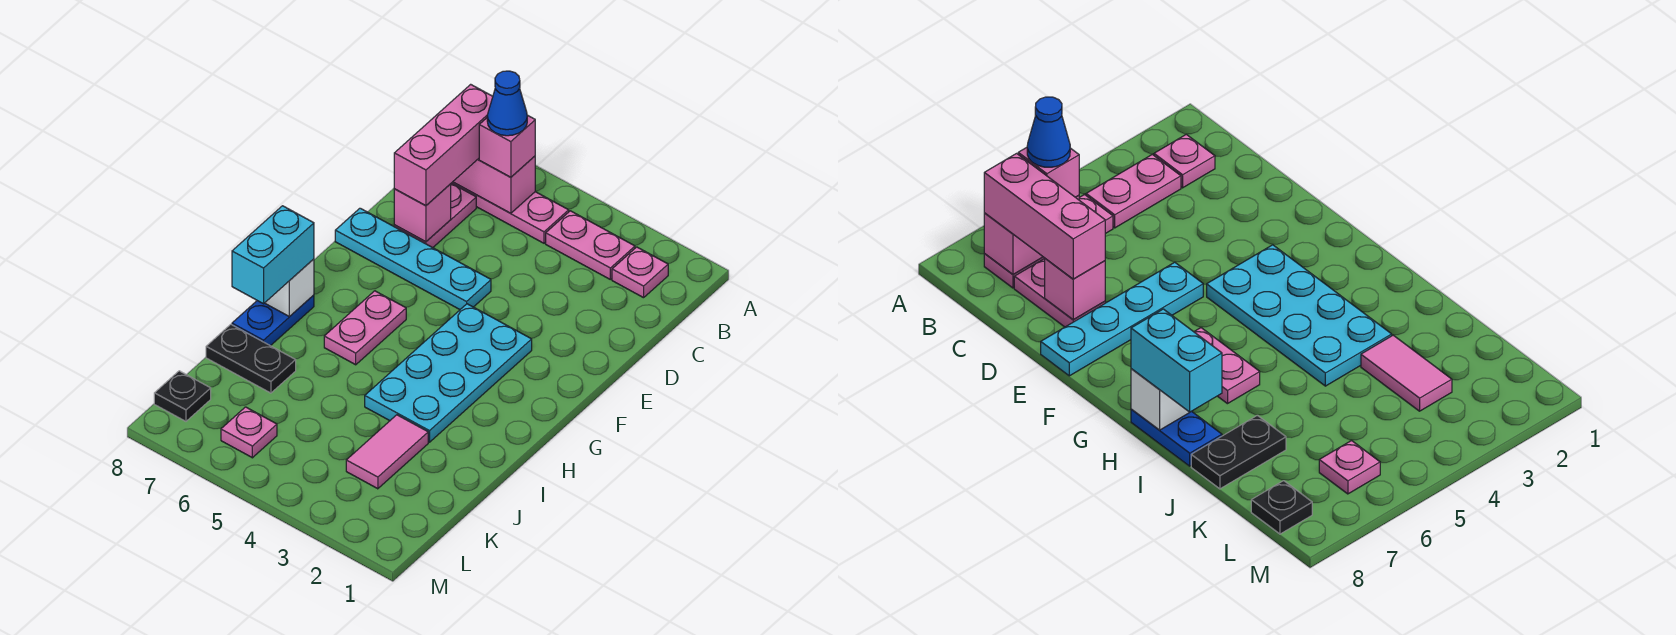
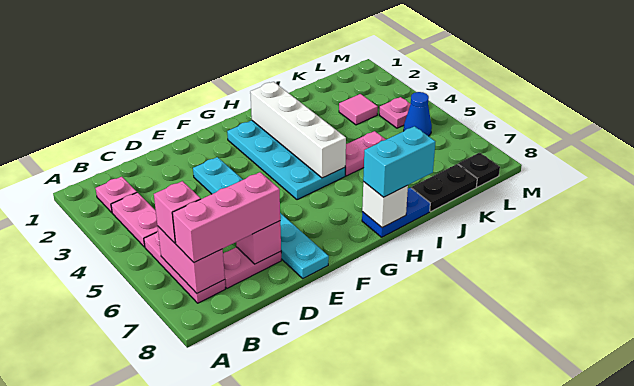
blue cone B6 level 4 -> blue cone L5 level 1
cyan plate E5:E8 level 1 -> cyan plate E3:E8 level 1
cyan plate F3:I4 level 1 -> cyan plate G2:H5 level 1
pink plate G6:H6 level 1 -> pink plate I5:J5 level 1
none -> white brick H2:H5 level 2
pink tile J3:K3 level 1 -> pink tile K3 level 1
black plate J7:J8 level 1 -> black plate J8:K8 level 1
pink plate L6 level 1 -> pink plate L4 level 1

